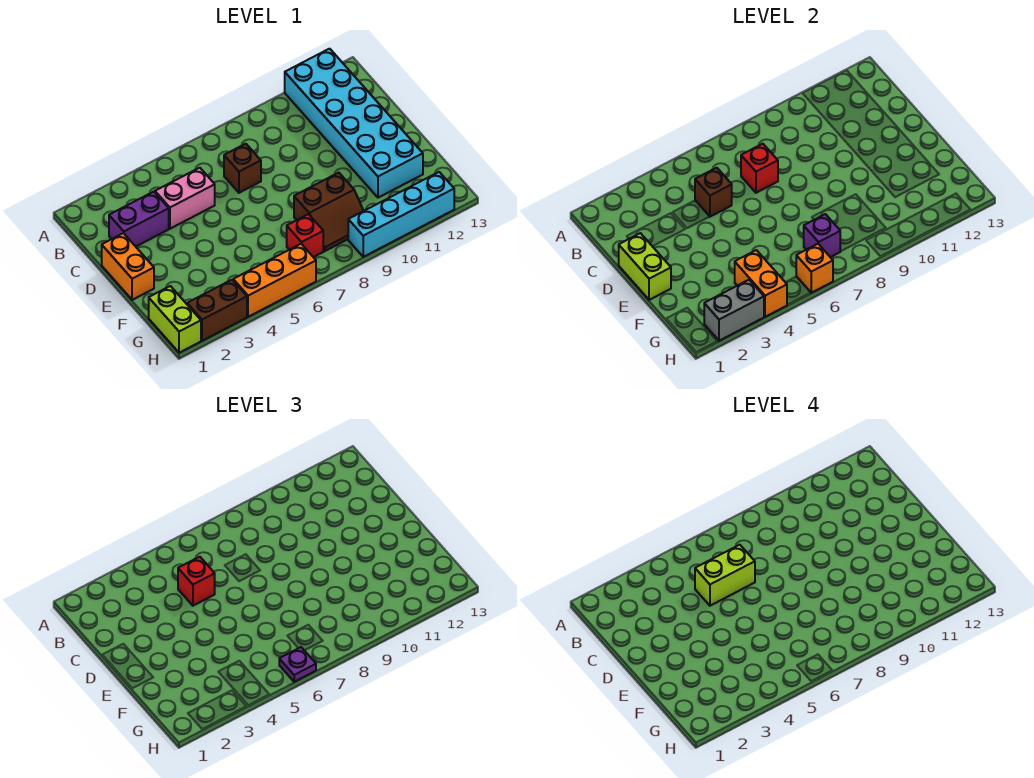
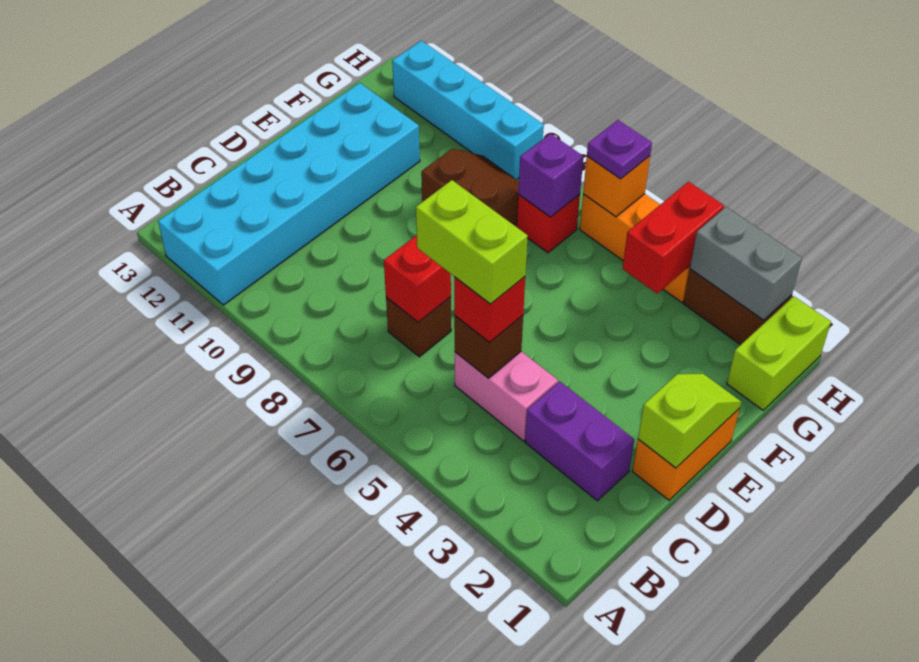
lime brick D1:E1 level 2 -> lime slope D1:E1 level 2 top D
orange brick G4:H4 level 2 -> red brick G4:H4 level 2

